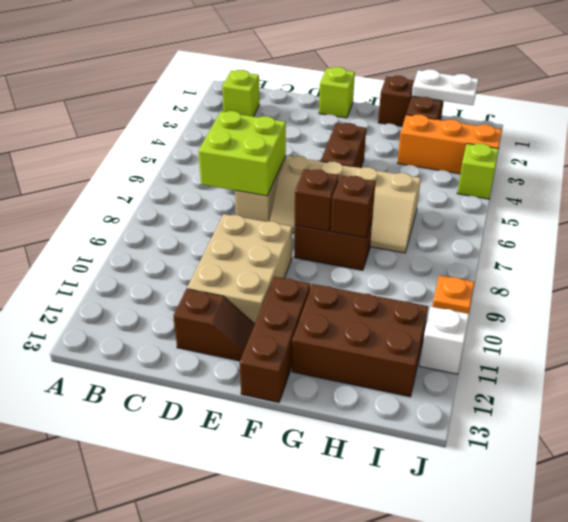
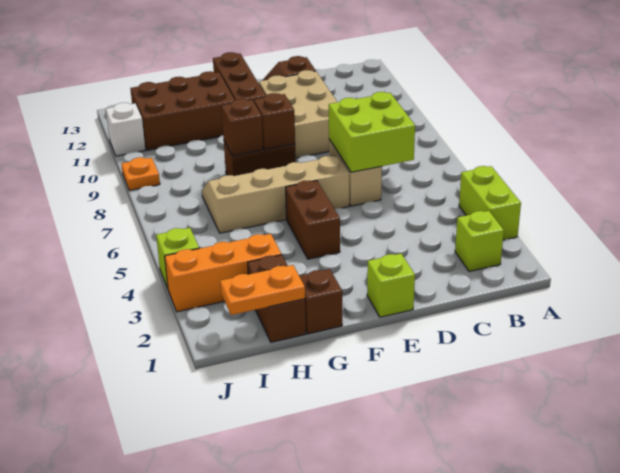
none -> lime brick A3:A4 level 1
white plate H1:I1 level 2 -> orange plate H1:I1 level 2

